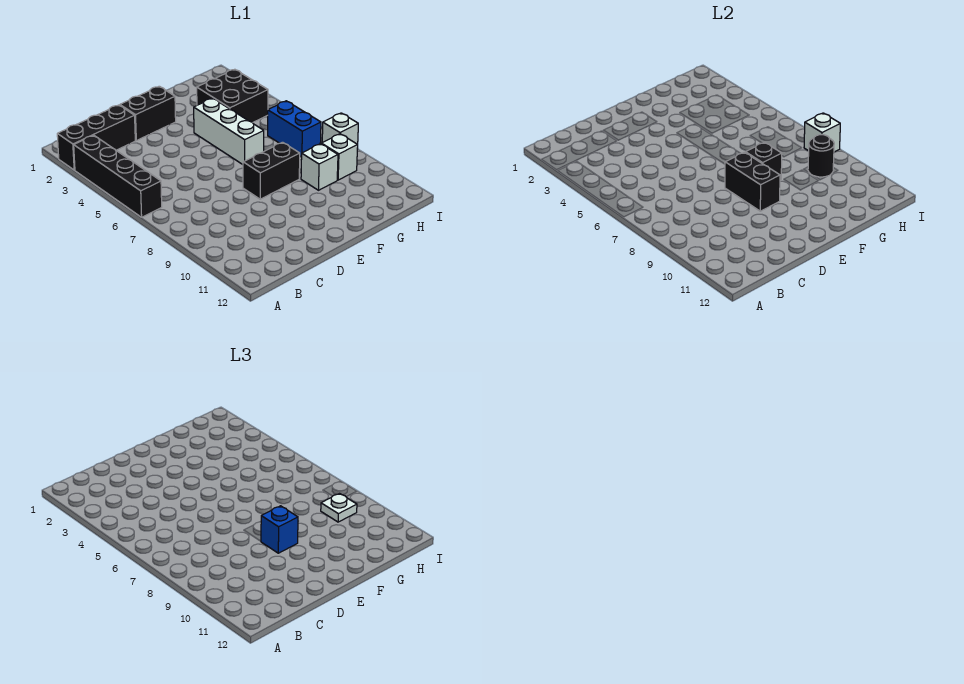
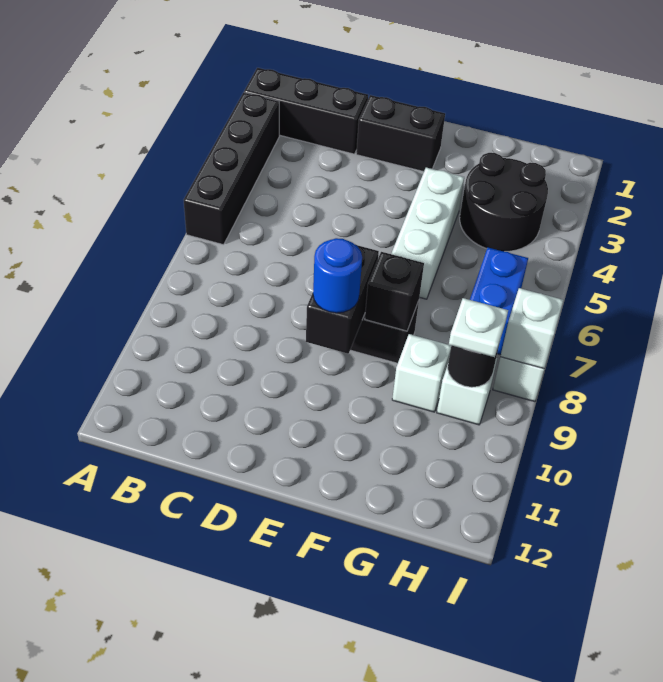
blue brick E9 level 3 -> blue round brick E9 level 3
black brick G3:H4 level 1 -> black round brick G3:H4 level 1

